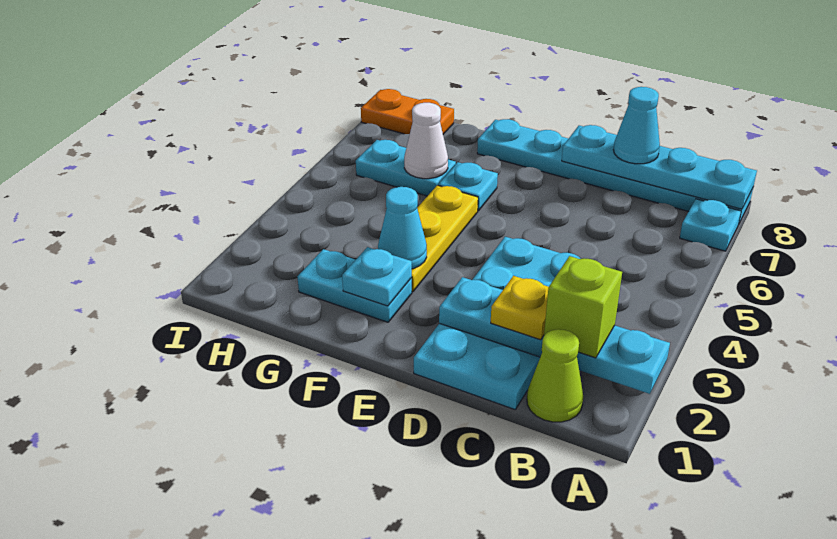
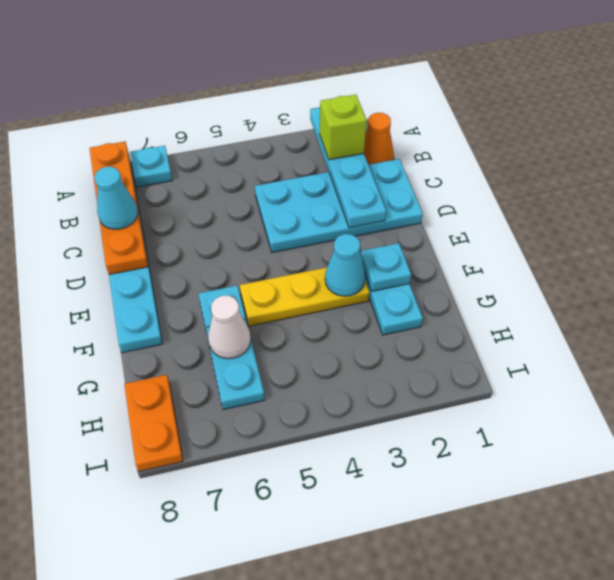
cyan plate A8:D8 level 2 -> orange plate A8:D8 level 2
lime cone B1 level 1 -> orange cone B1 level 1
yellow plate C2 level 3 -> none

